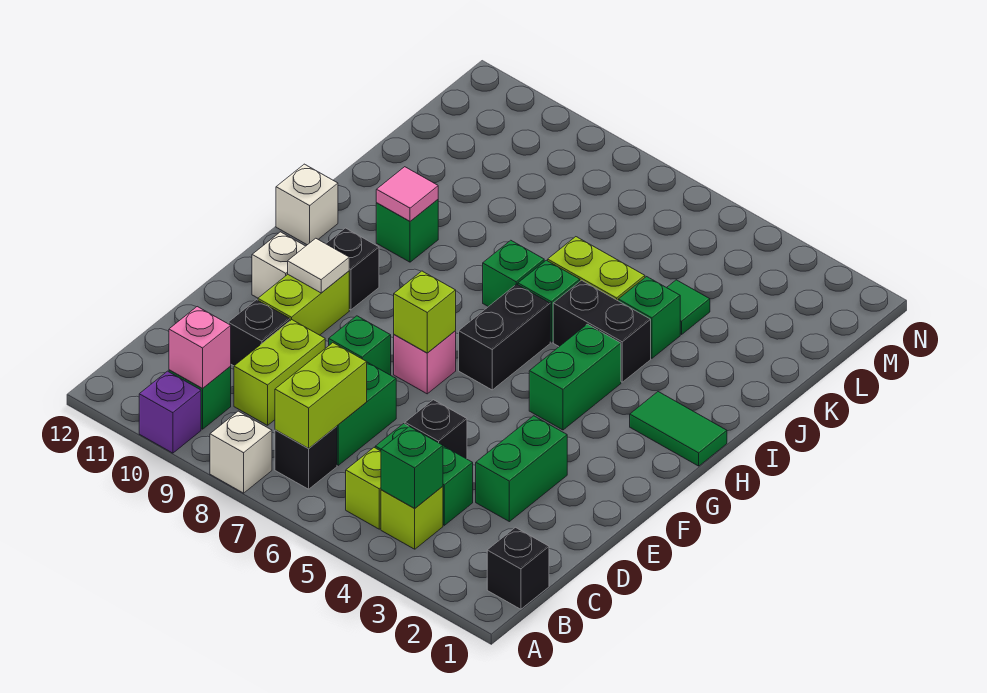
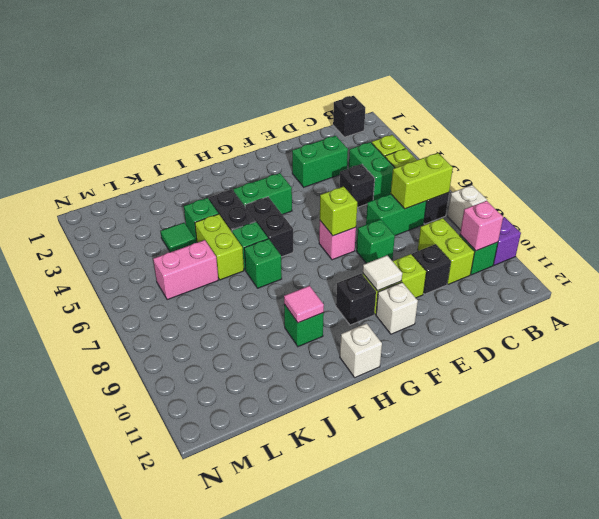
green brick B4 level 2 -> none
lime brick C9:D9 level 1 -> lime brick C9:C10 level 1
black brick G6:H6 level 1 -> black brick H5:H6 level 1
green tile H1:H2 level 1 -> none
none -> pink brick K6:L6 level 1

